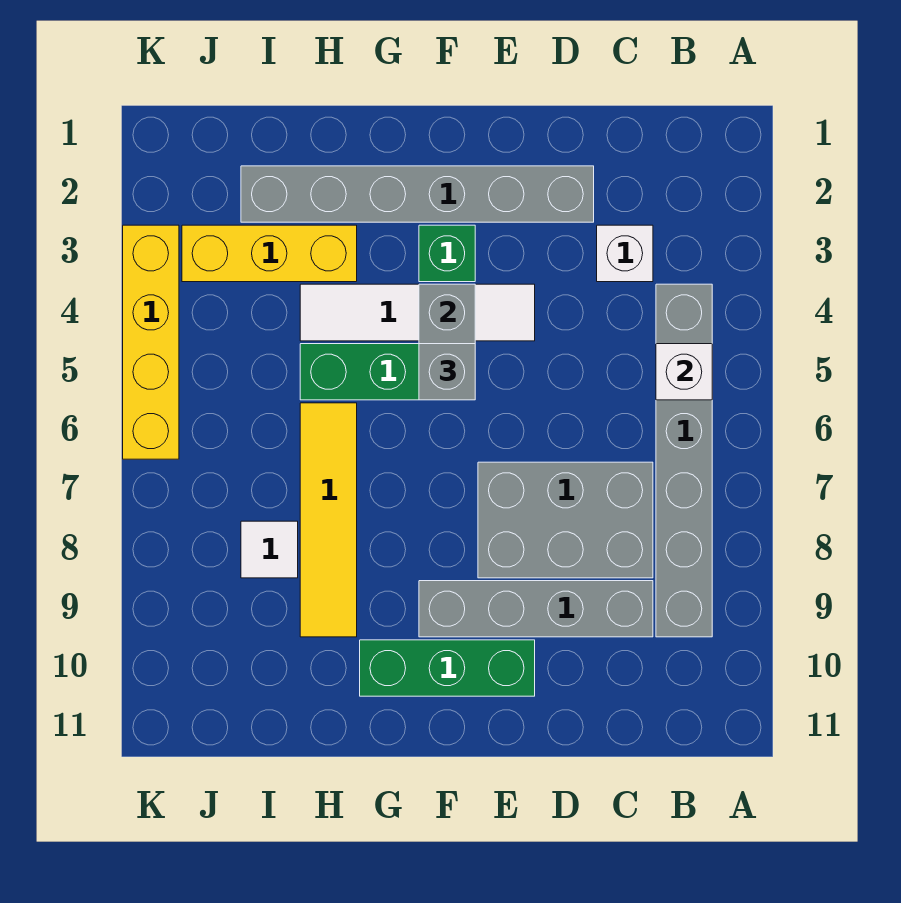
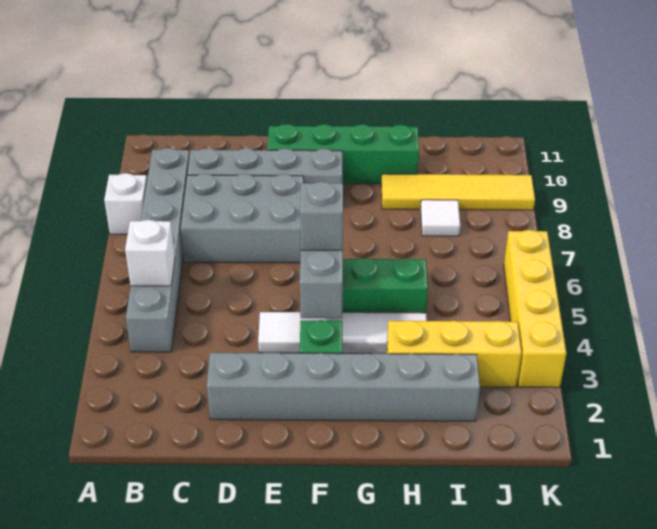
white brick C3 level 1 -> white brick A8 level 1
green brick E10:G10 level 1 -> green brick E10:H10 level 1
yellow tile H6:H9 level 1 -> yellow tile H9:K9 level 1

